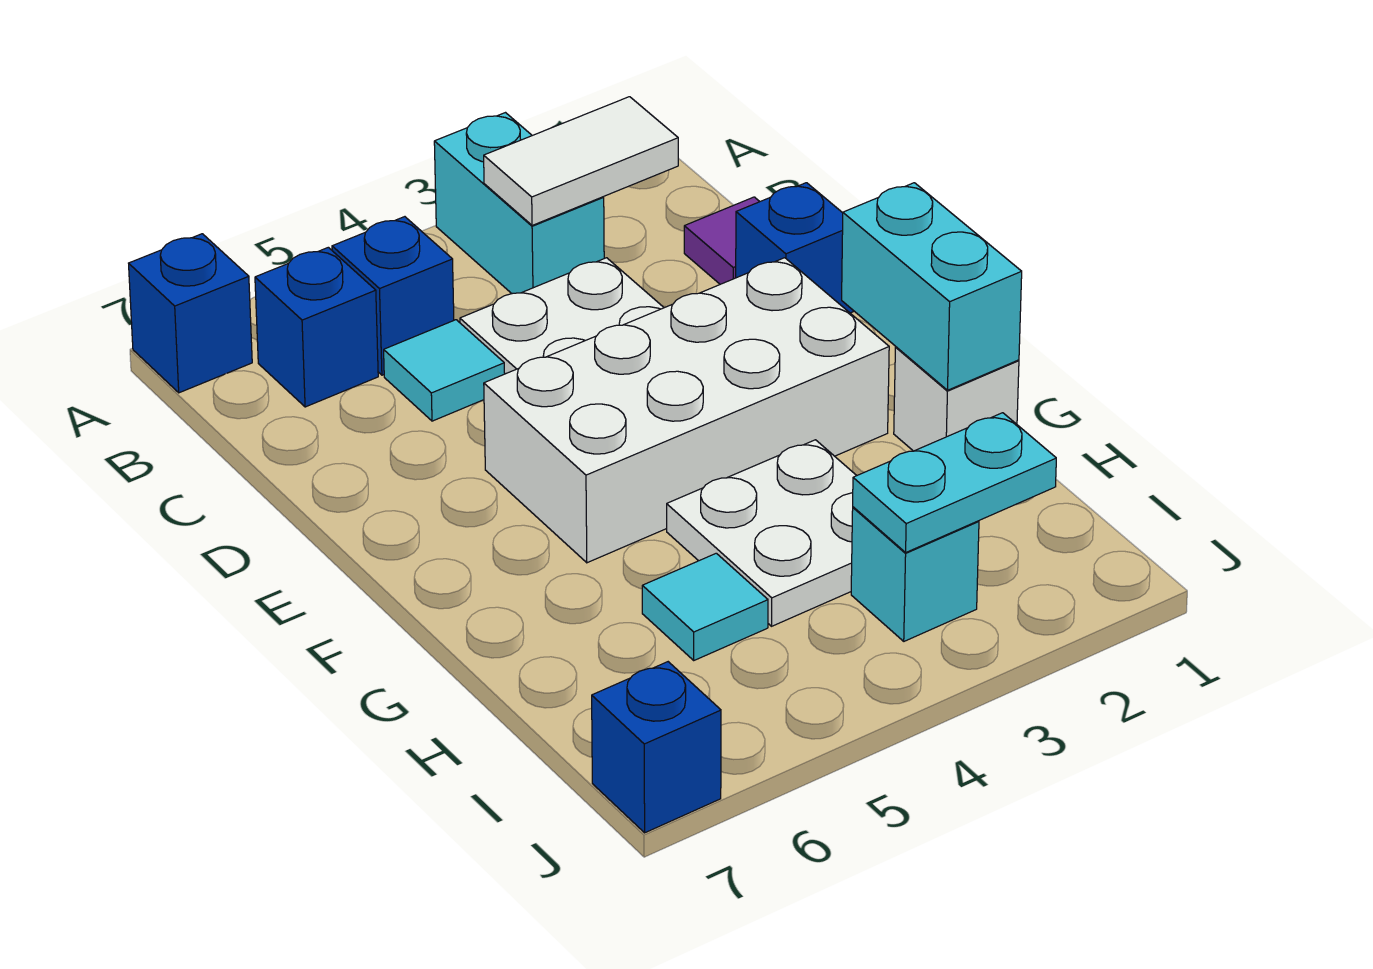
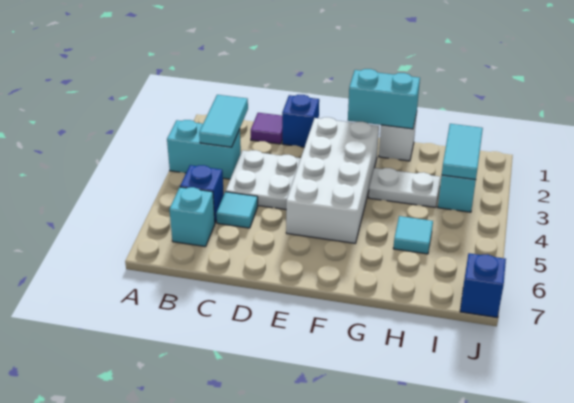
blue brick A7 level 1 -> none
white tile B2:B3 level 2 -> cyan tile B2:B3 level 2
blue brick B6 level 1 -> cyan brick B6 level 1
white plate G3:H4 level 1 -> white plate G3:H3 level 1
cyan plate I2:I3 level 2 -> cyan tile I2:I3 level 2

